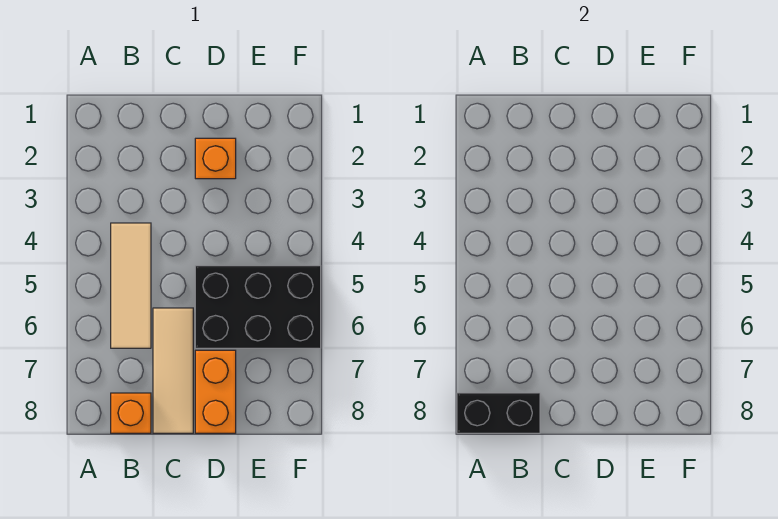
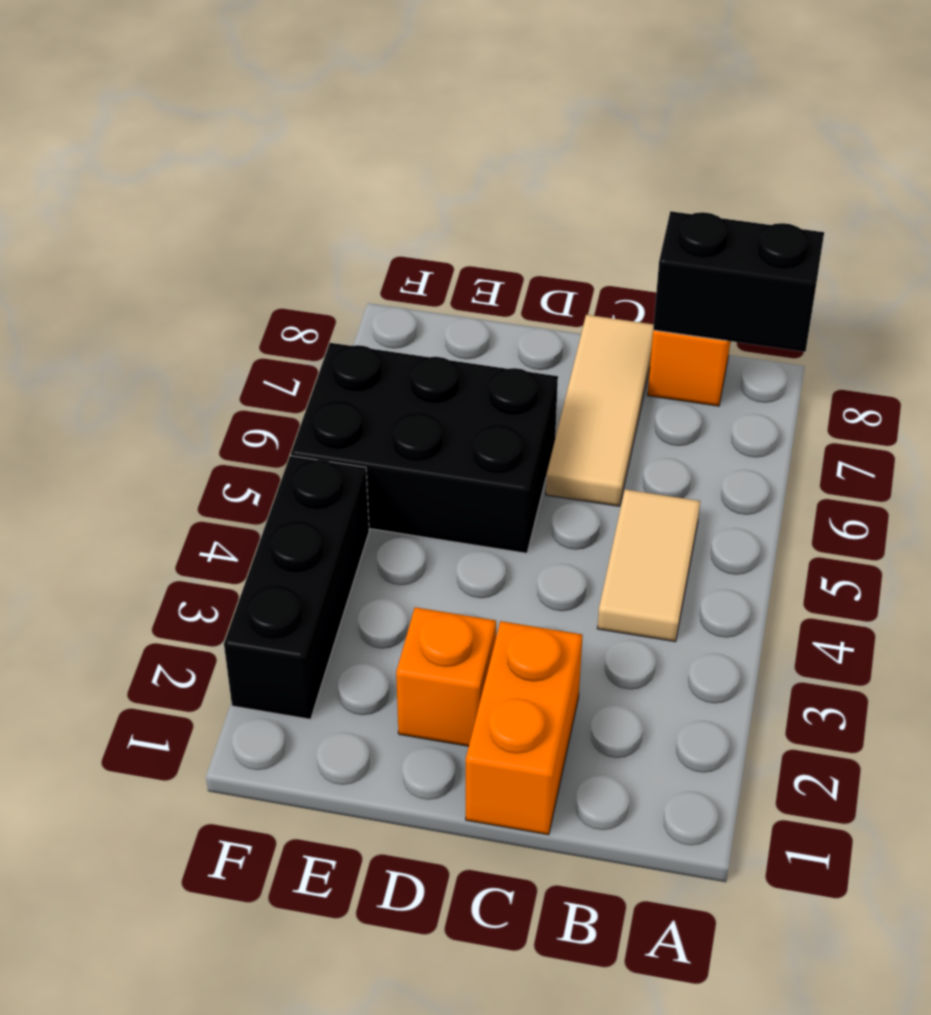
tan tile B4:B6 level 1 -> tan tile B4:B5 level 1
orange brick D7:D8 level 1 -> orange brick C1:C2 level 1
none -> black brick F2:F4 level 1

